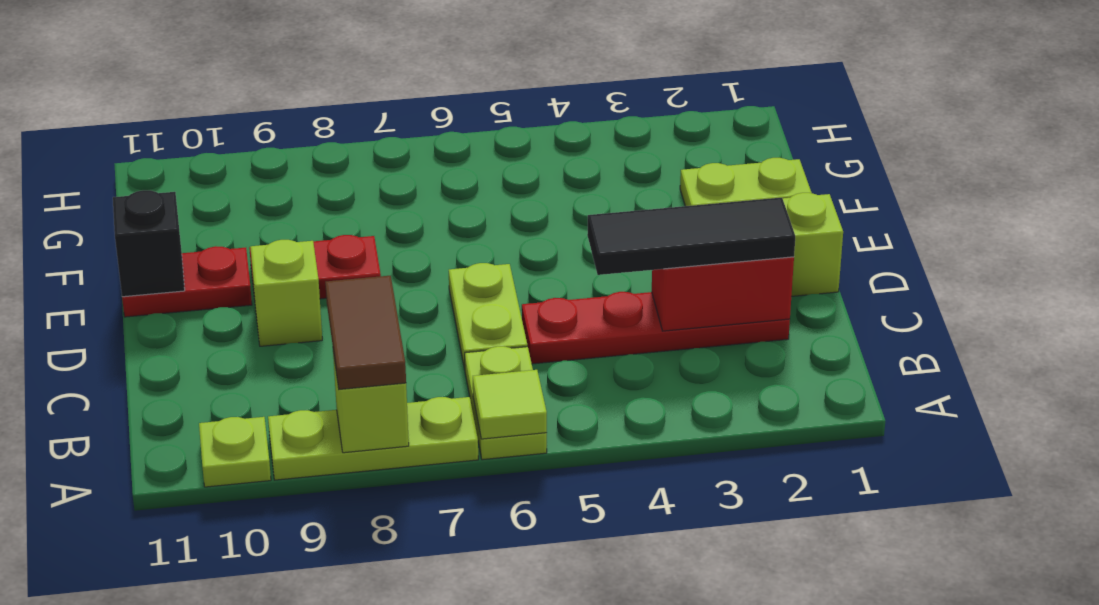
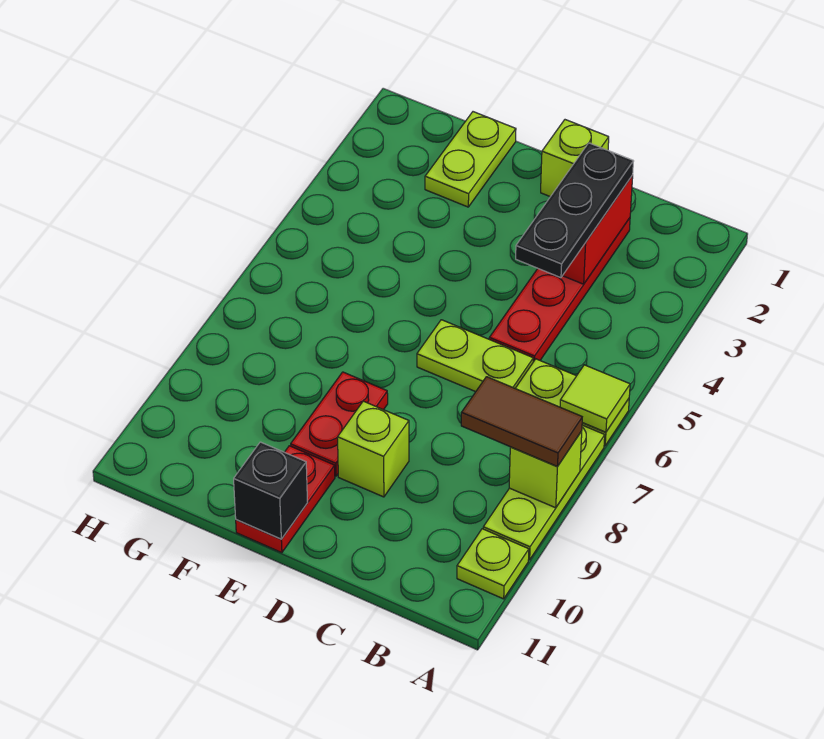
black tile C2:C4 level 3 -> black plate C2:C4 level 3

